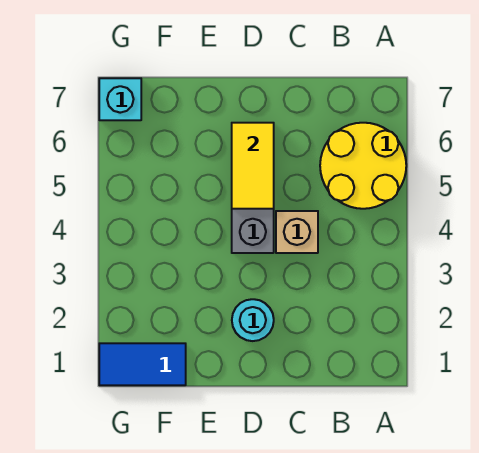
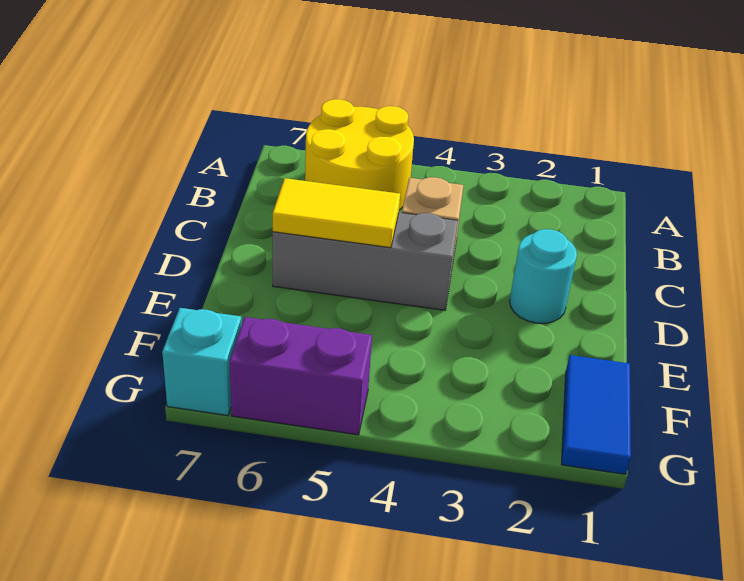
none -> purple brick G5:G6 level 1

